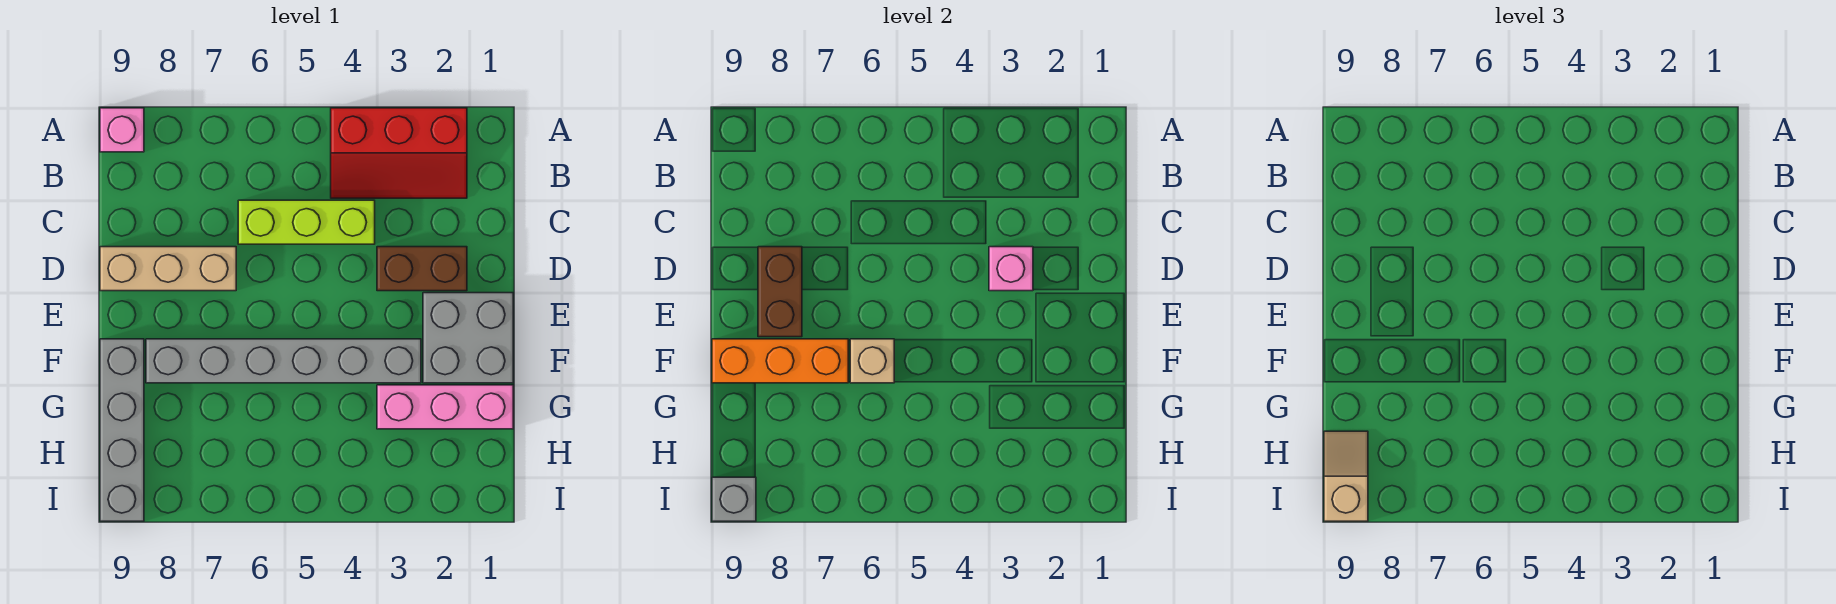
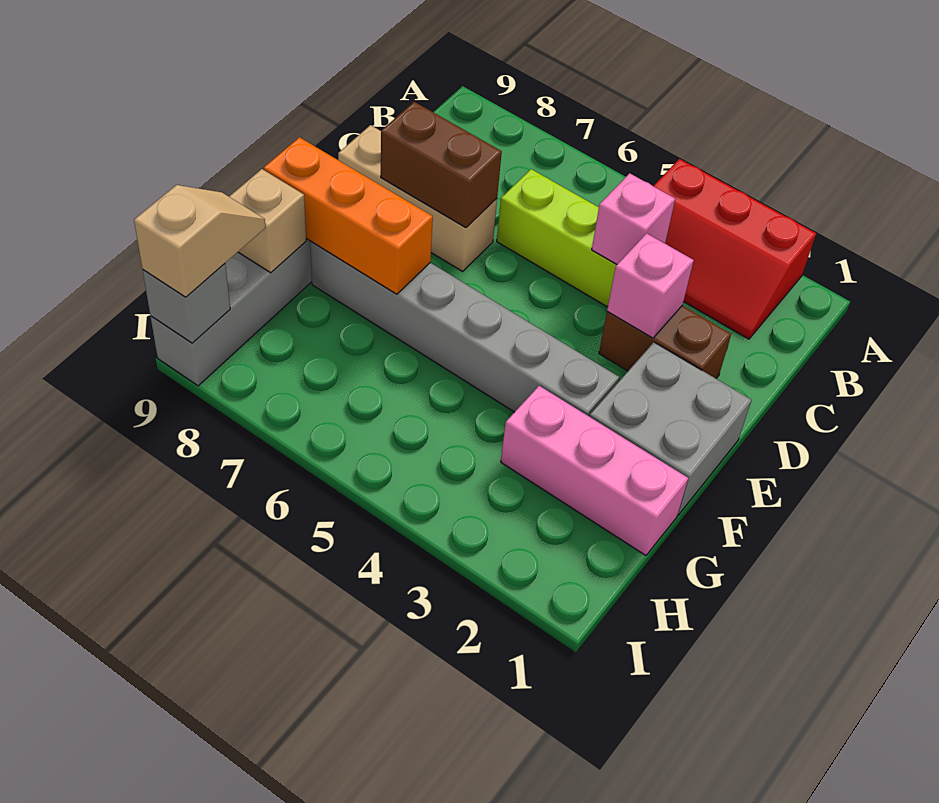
pink brick A9 level 1 -> pink brick C4 level 2
brown brick D8:E8 level 2 -> brown brick D7:D8 level 2
tan brick F6 level 2 -> tan brick G9 level 2

